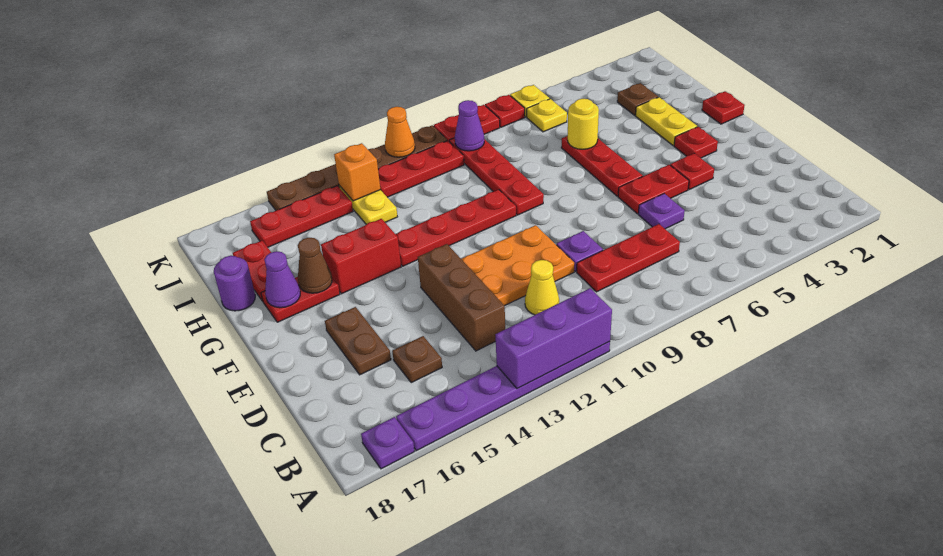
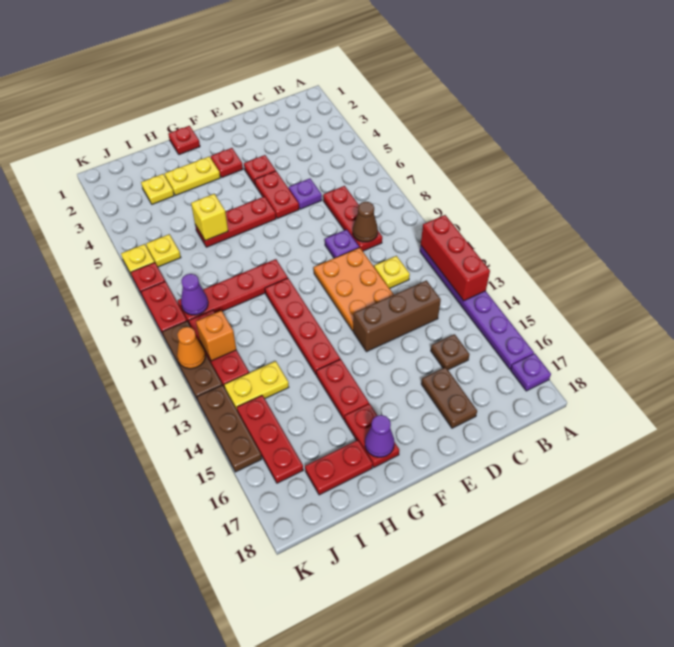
purple brick A11:A13 level 2 -> red brick A11:A13 level 2
yellow cone C11 level 1 -> yellow plate C11 level 1
brown plate D16:E16 level 1 -> brown plate D16:D17 level 1
red brick G14:G15 level 1 -> red plate G14:G15 level 1
brown cone G16 level 2 -> brown cone C9 level 2
yellow round brick H6 level 2 -> yellow brick H6 level 2
purple round brick H18 level 1 -> none
brown plate I3 level 1 -> yellow plate I3 level 1
orange brick J13 level 2 -> orange brick J11 level 2

